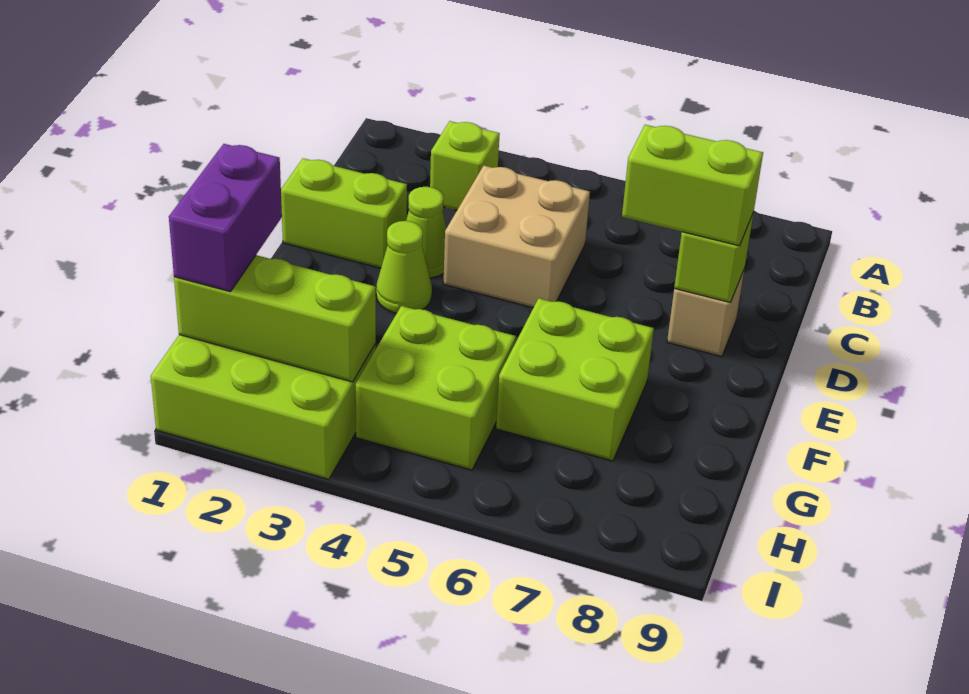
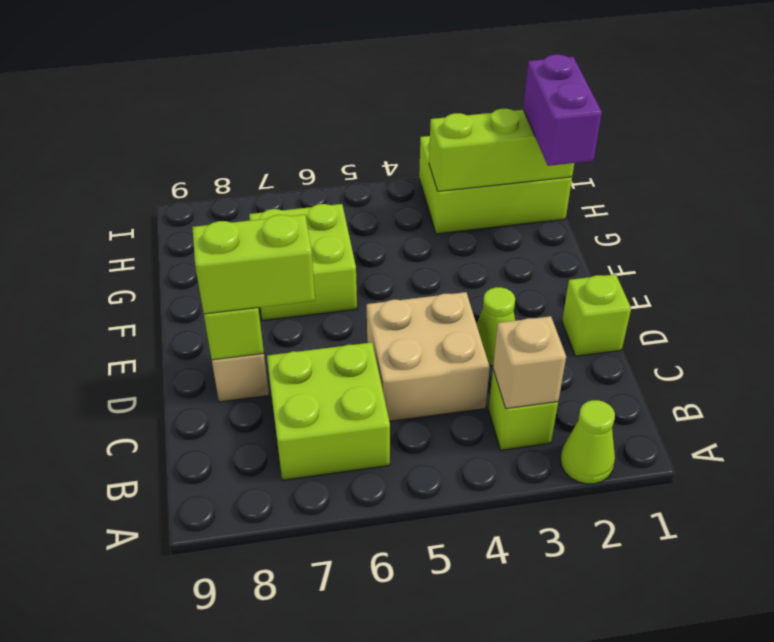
none -> tan brick B3 level 2
lime brick D1:D2 level 1 -> lime brick D1 level 1
lime cone E3 level 1 -> lime cone A2 level 1
lime brick G4:H5 level 1 -> lime brick B6:C7 level 1

